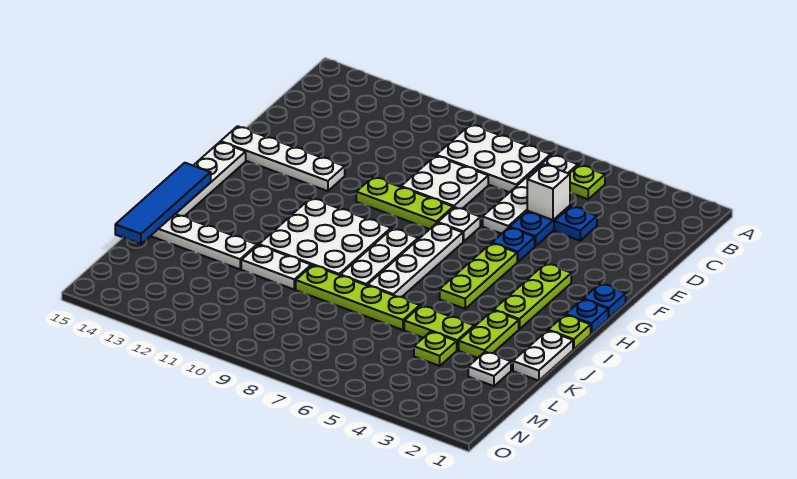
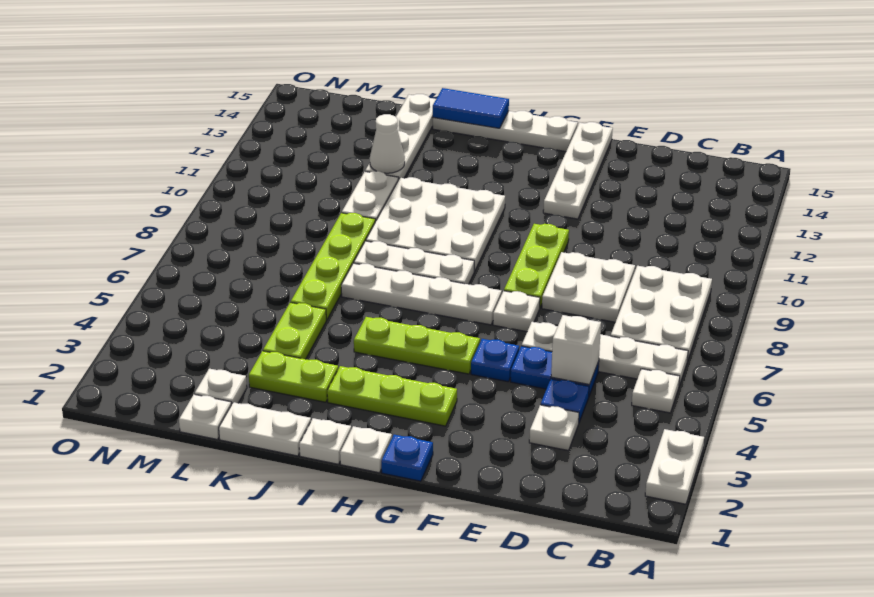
none -> white plate A2:A3 level 1
lime plate B5 level 1 -> white plate B5 level 1
none -> white plate D3 level 1
blue plate H1 level 1 -> white plate H1 level 1
lime plate I1 level 1 -> white plate I1 level 1
blue tile I15:L15 level 2 -> blue tile I15:J15 level 2
none -> white cone K12 level 2
none -> white plate L1 level 1
lime plate L4 level 1 -> none

